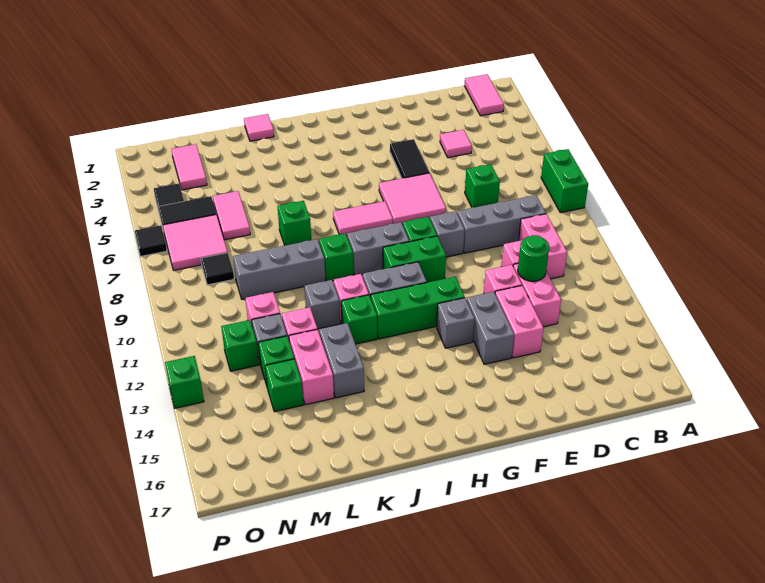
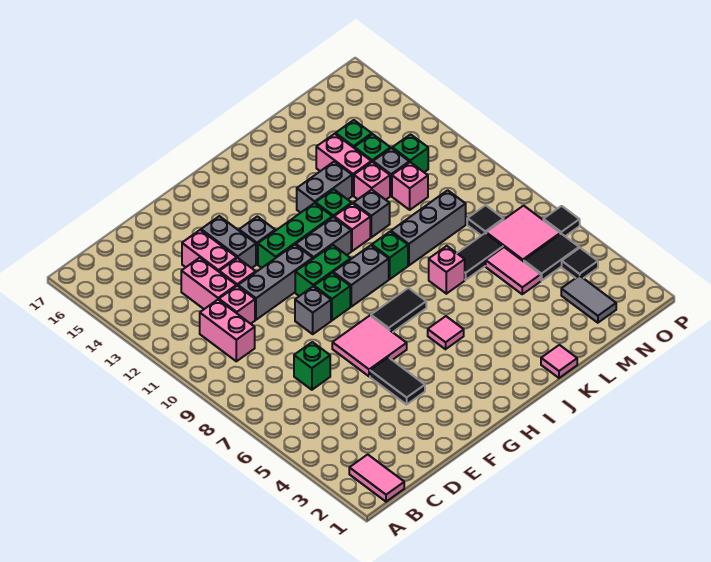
green brick A7:A8 level 1 -> none
grey brick C9:E9 level 1 -> grey brick E11:G11 level 1
pink tile D4 level 1 -> pink tile I5 level 1
green round brick D12 level 2 -> none
pink tile H7:I7 level 1 -> black tile H7:I7 level 1
green brick K7 level 1 -> pink brick K7 level 1
grey brick K13:K14 level 1 -> grey brick J13:K13 level 1
none -> black tile L7:M7 level 1
pink tile N2:N3 level 1 -> grey tile N2:N3 level 1
green brick P13 level 1 -> none

